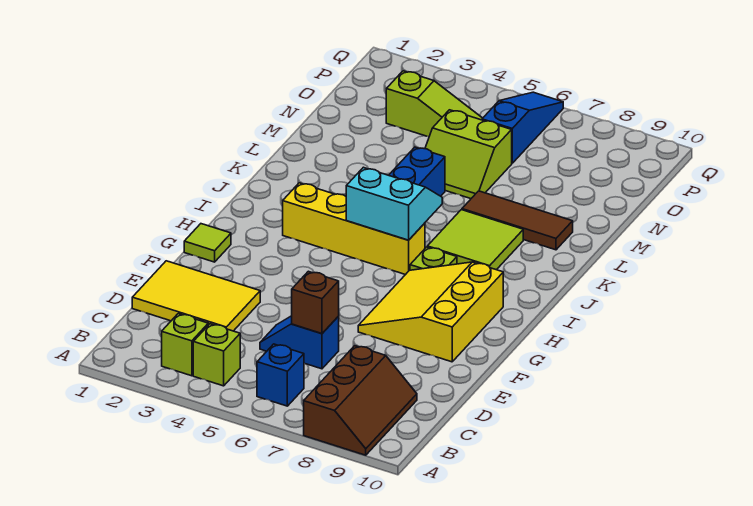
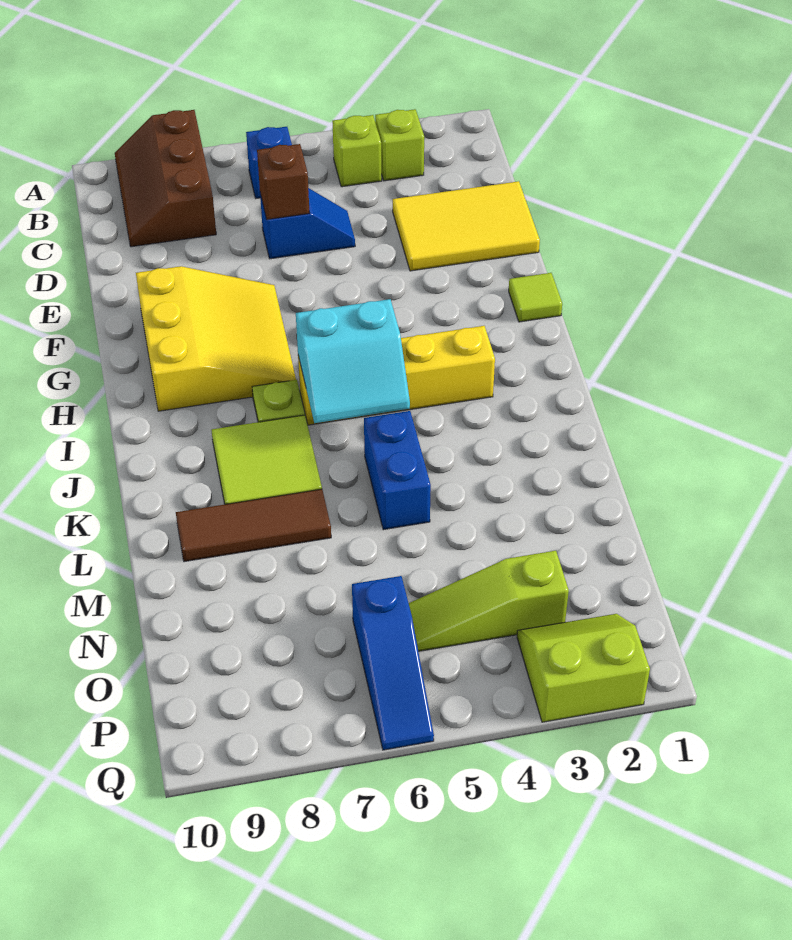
lime slope M5:N6 level 1 top N -> lime slope P2:Q3 level 1 top Q

